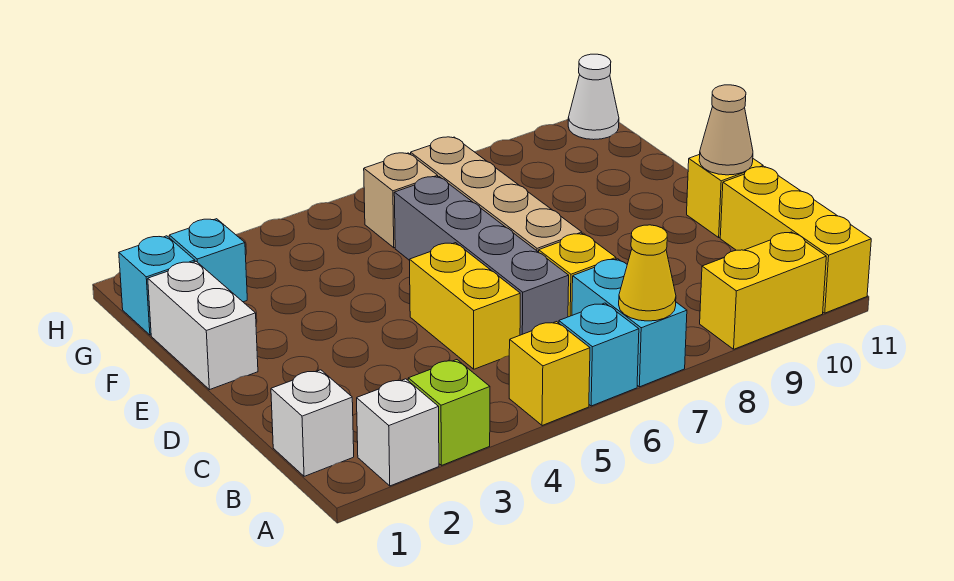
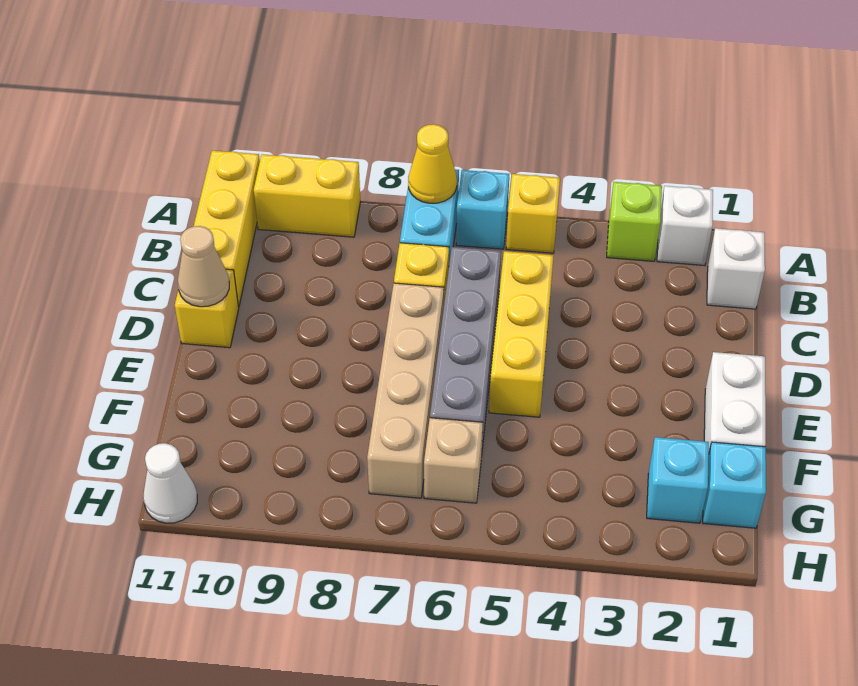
yellow brick C5:D5 level 1 -> yellow brick C5:E5 level 1

